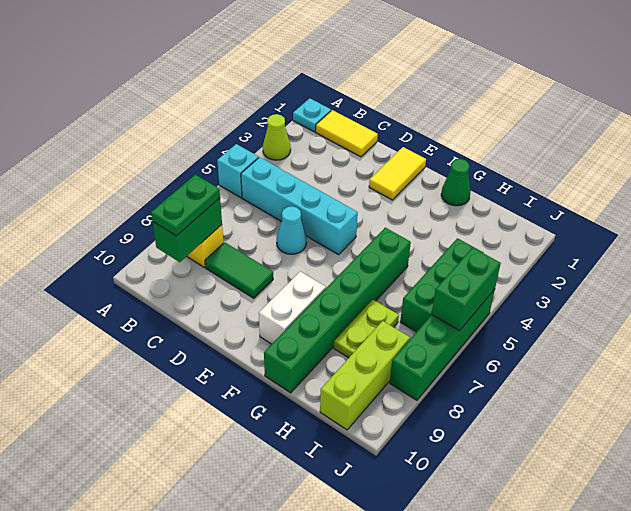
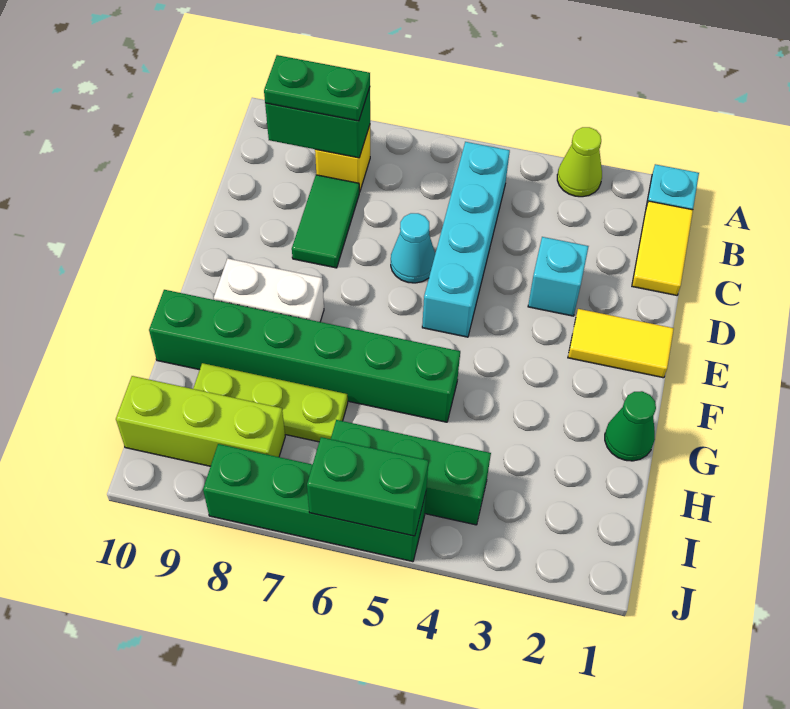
cyan brick A5 level 1 -> cyan brick D3 level 1
lime plate H7:H8 level 1 -> lime plate H7:H9 level 1

